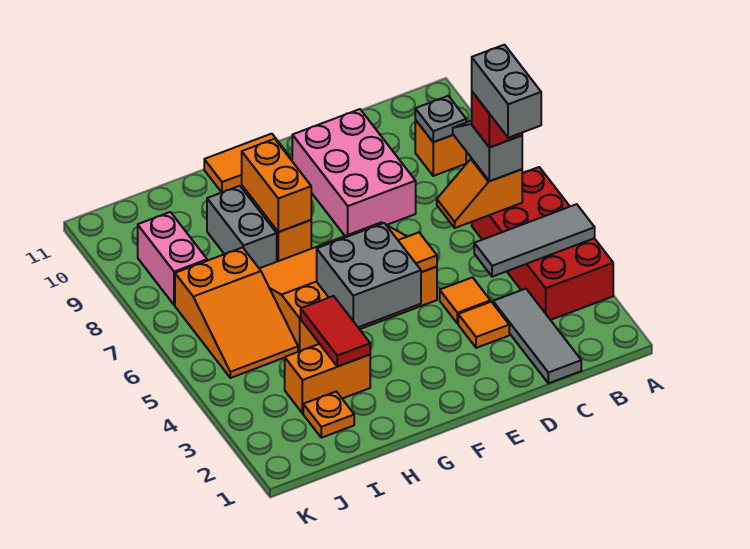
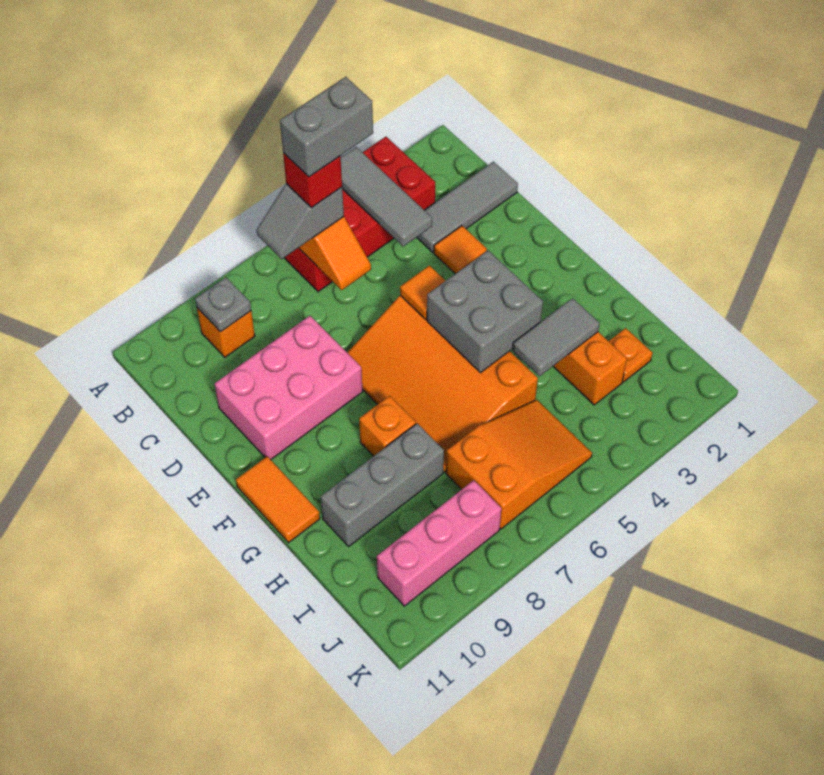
orange tile D4 level 1 -> none
orange brick G8:G9 level 2 -> none
red tile H3:H4 level 2 -> grey tile H3:H4 level 2
grey brick H8:H9 level 1 -> grey brick H8:H10 level 1
pink brick J8:J9 level 1 -> pink brick J8:J10 level 1

